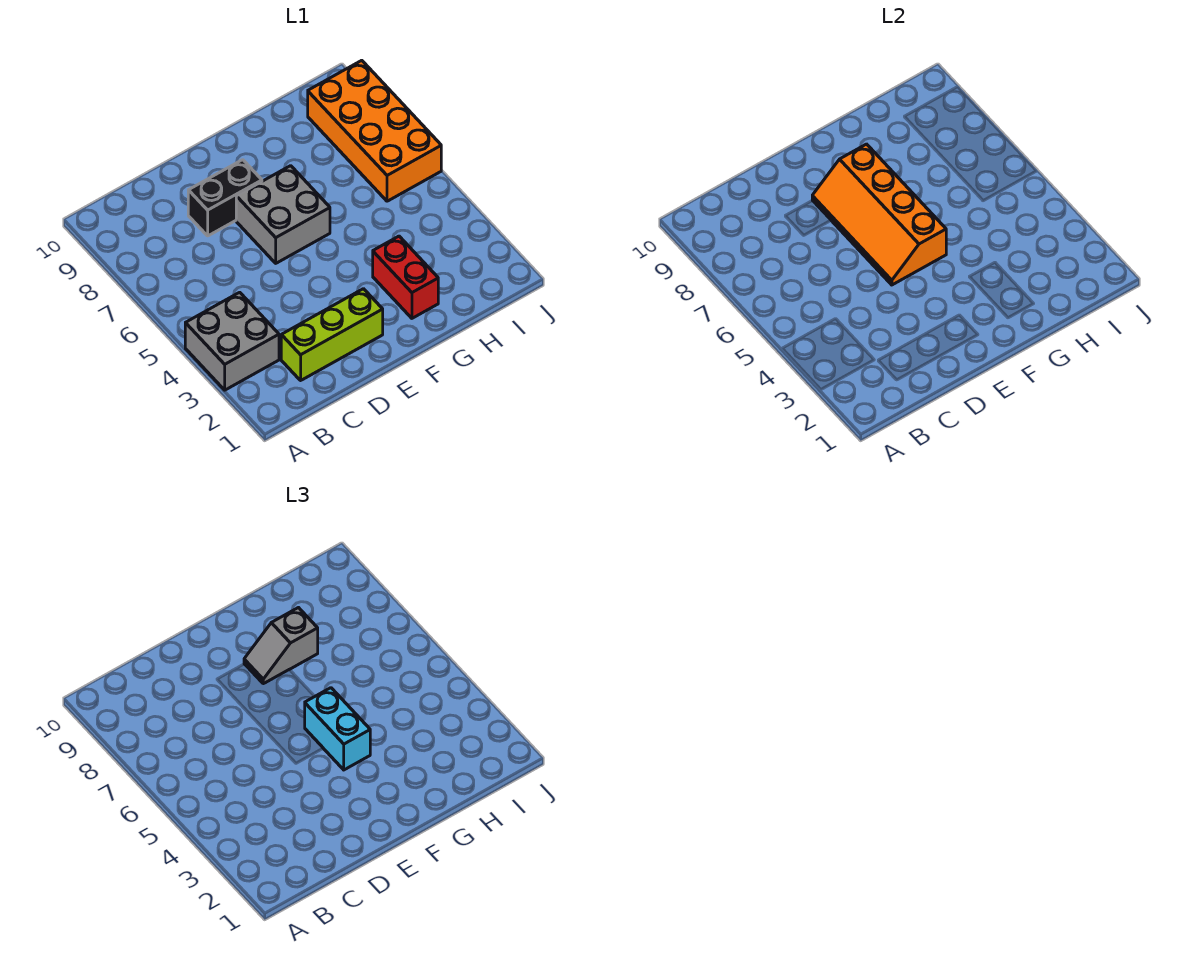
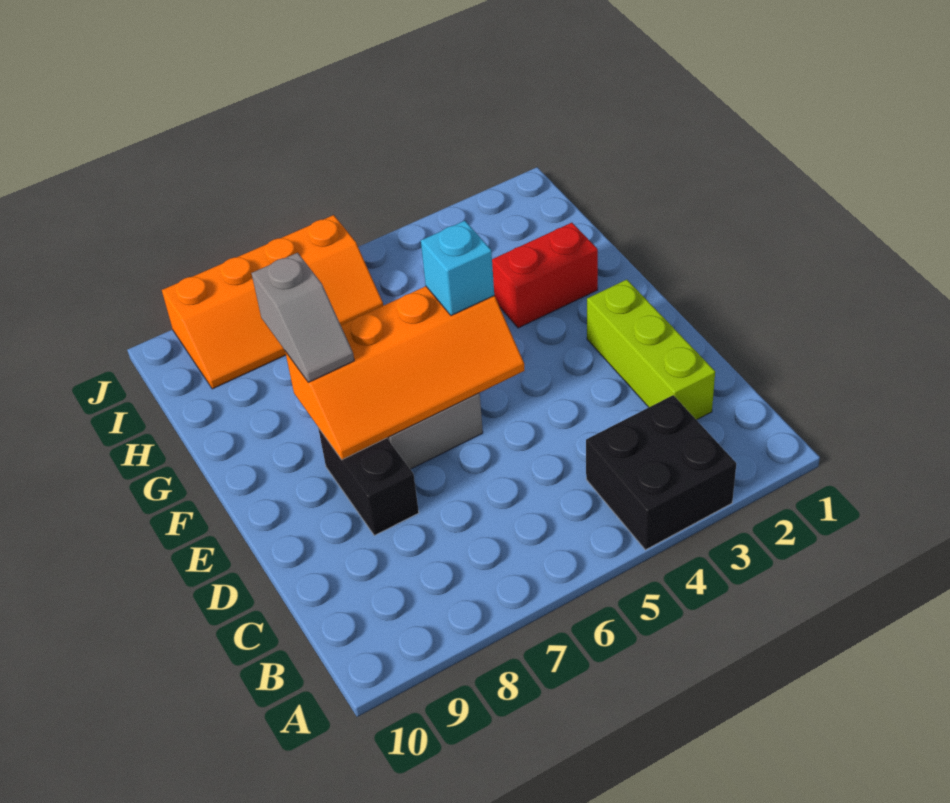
grey brick A3:B4 level 1 -> black brick A3:B4 level 1
cyan brick F4:F5 level 3 -> cyan brick F5 level 3
orange brick I6:J9 level 1 -> orange slope I6:J9 level 1 top J

